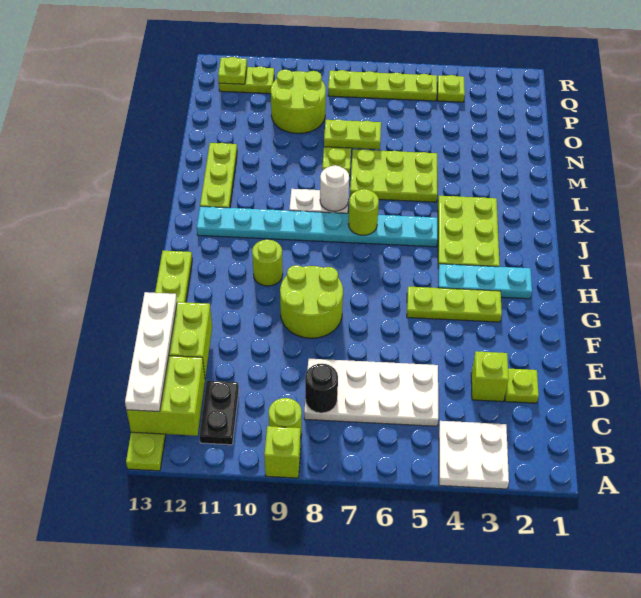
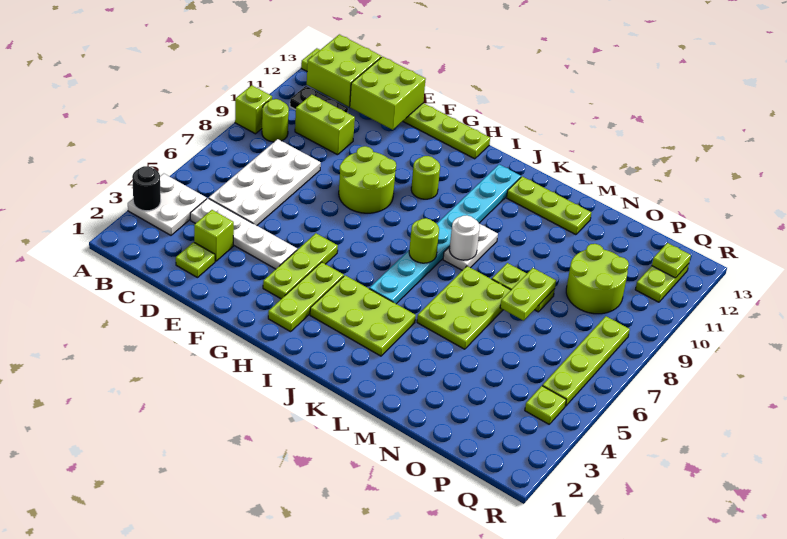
white plate B13:E13 level 3 -> white plate C4:F4 level 1
black round brick C8 level 2 -> black round brick A3 level 2
none -> lime brick C10:D10 level 1
cyan plate H2:H4 level 1 -> lime plate H2:H4 level 1

